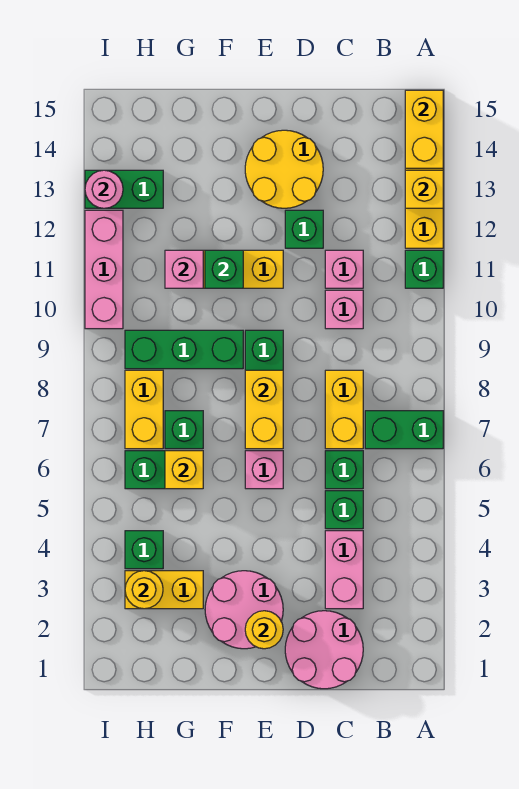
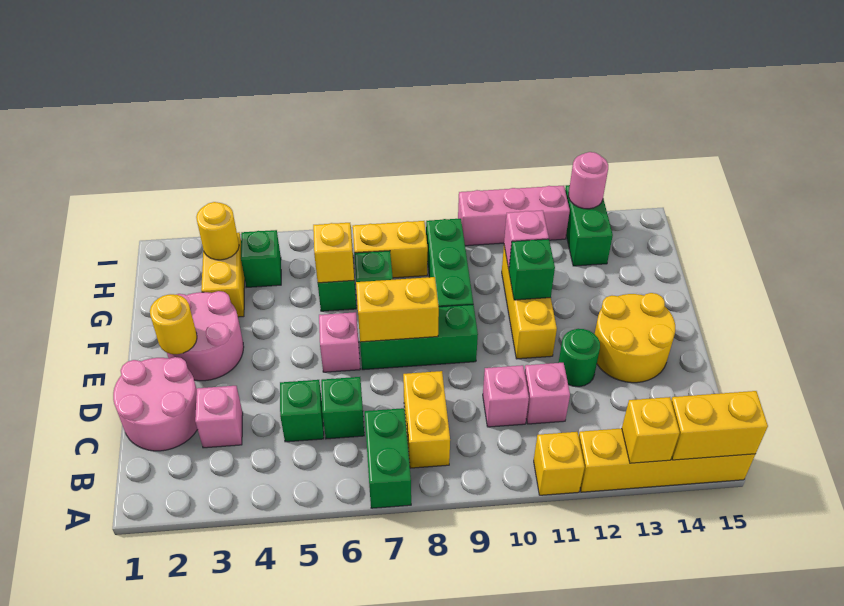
green brick A11 level 1 -> yellow brick A11 level 1
pink brick C3:C4 level 1 -> pink brick C3 level 1
yellow brick C7:C8 level 1 -> yellow brick B8:C8 level 1
green brick D12 level 1 -> green round brick D12 level 1

